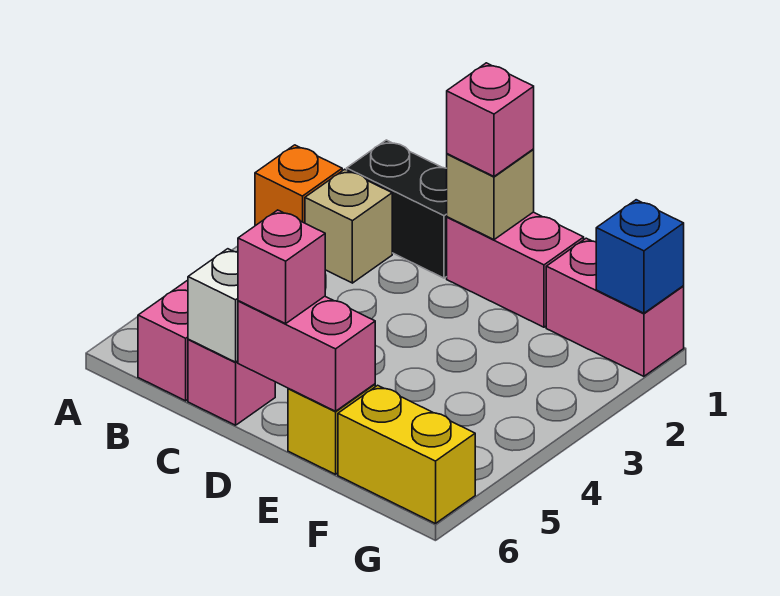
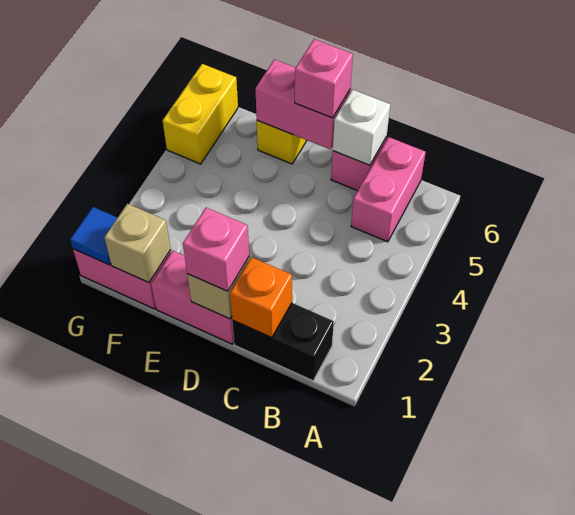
orange brick A2 level 1 -> orange brick C1 level 2
tan brick B2 level 1 -> tan brick F1 level 2
yellow brick F6:G6 level 1 -> yellow brick G5:G6 level 1
blue brick G1 level 2 -> blue tile G1 level 2

